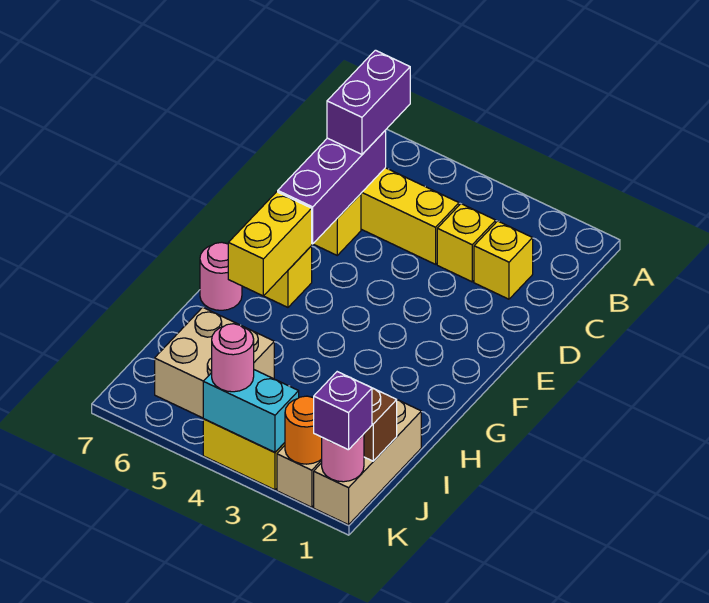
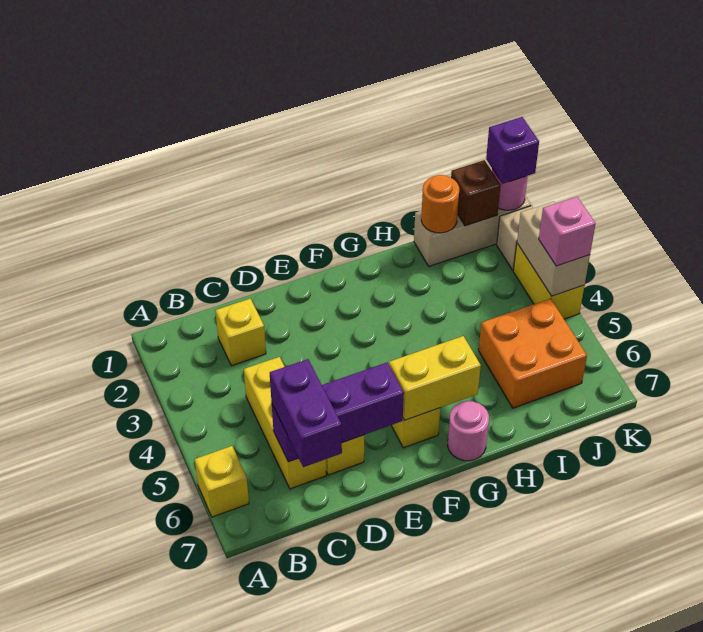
purple brick B6:C6 level 3 -> purple brick C6:C7 level 3
yellow brick C3 level 1 -> yellow brick A6 level 1
tan brick I5:J6 level 1 -> orange brick I5:J6 level 1
orange round brick K2 level 2 -> orange round brick I1 level 2
cyan brick K3:K4 level 2 -> tan brick K3:K4 level 2
pink round brick K4 level 3 -> pink brick K4 level 3

